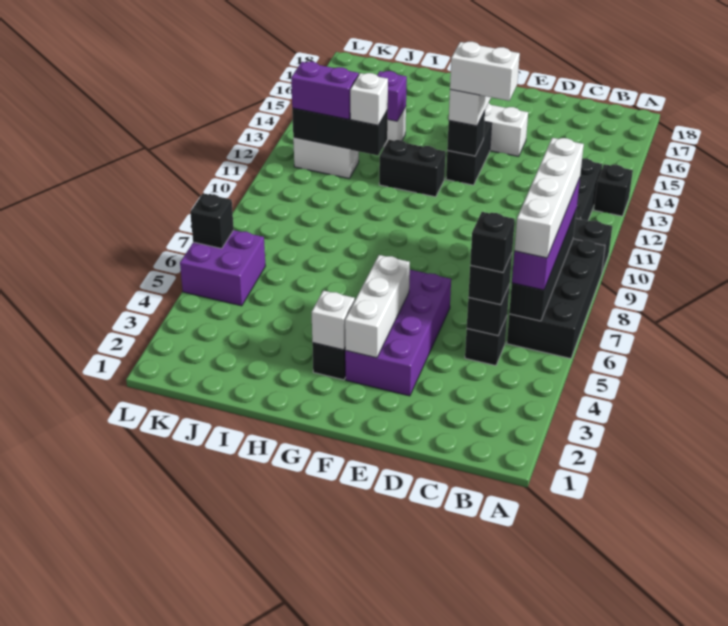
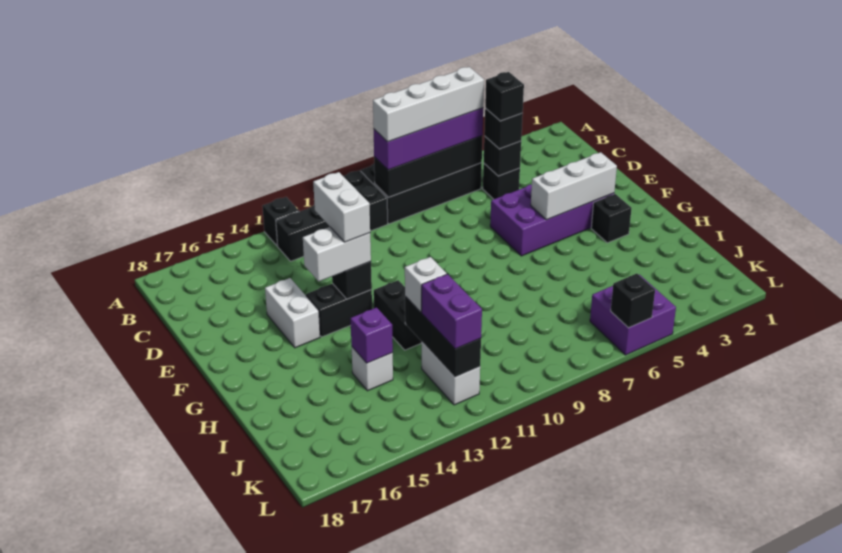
white brick G3 level 2 -> none

